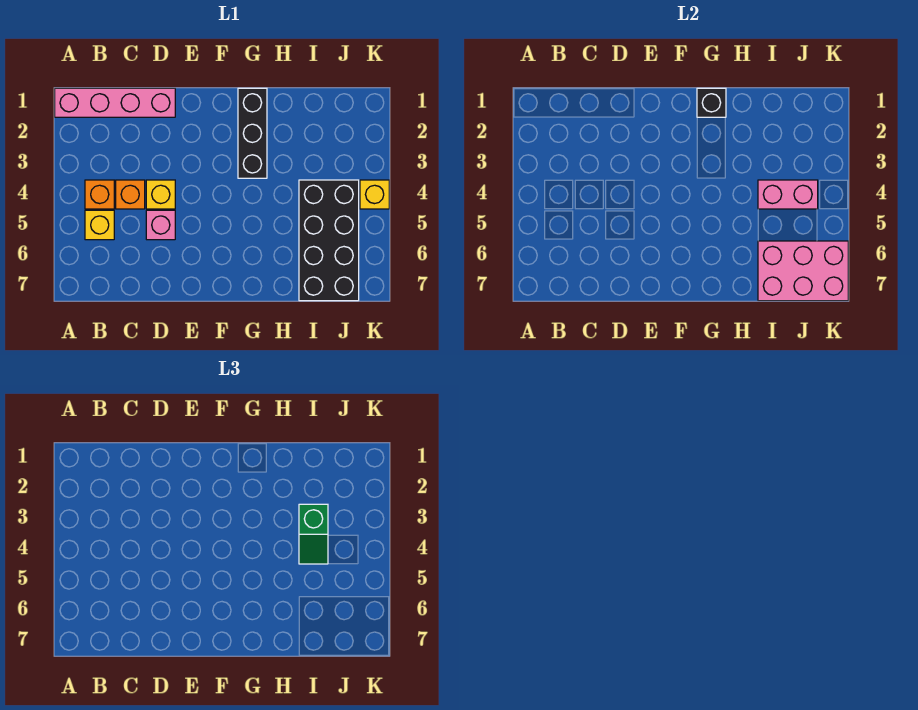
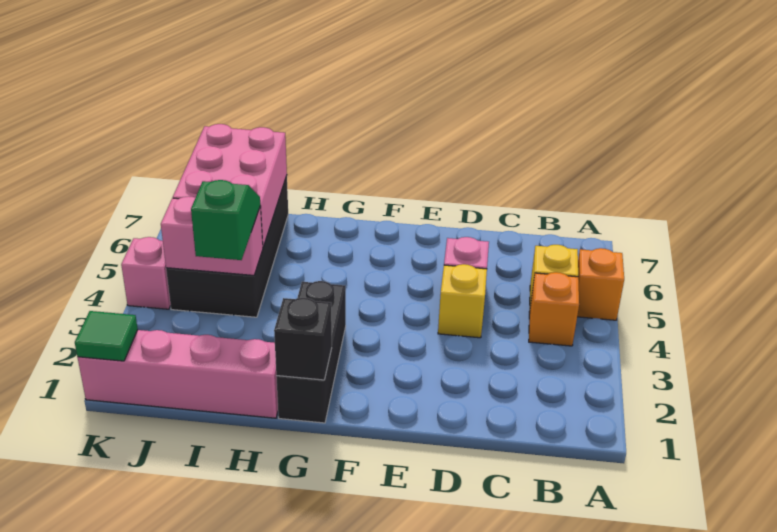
pink brick A1:D1 level 1 -> pink brick H1:K1 level 1
orange brick C4 level 1 -> orange brick A5 level 1
pink brick I6:K7 level 2 -> pink brick I5:J7 level 2
none -> green tile K1 level 2
yellow brick K4 level 1 -> pink brick K4 level 1

